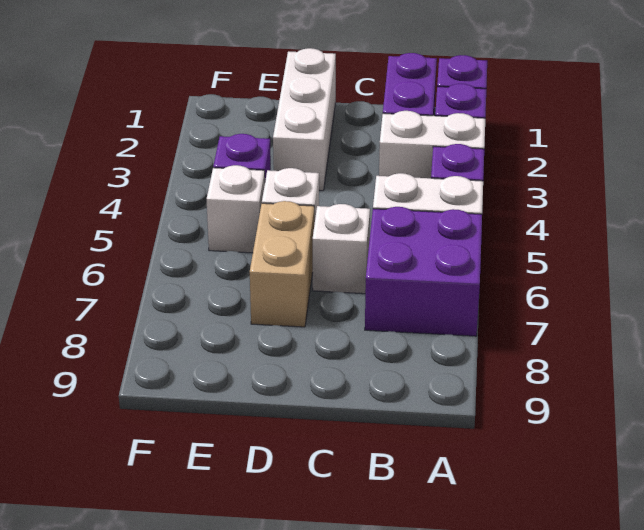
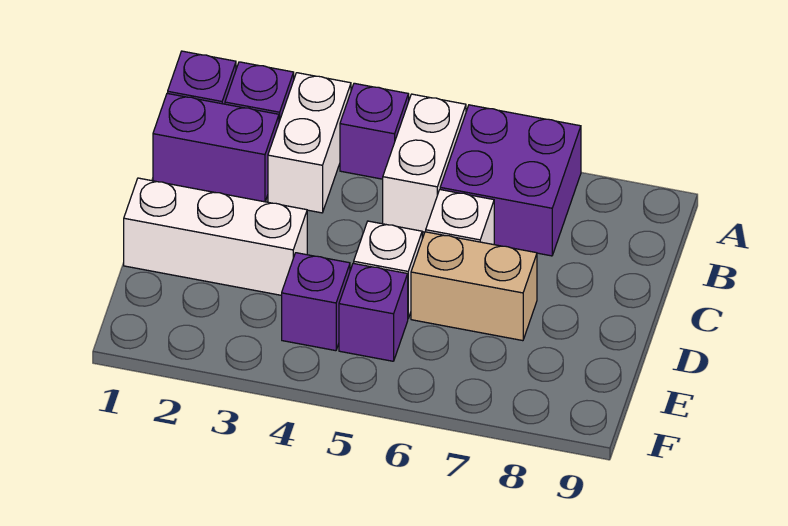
white brick E5 level 1 -> purple brick E5 level 1

